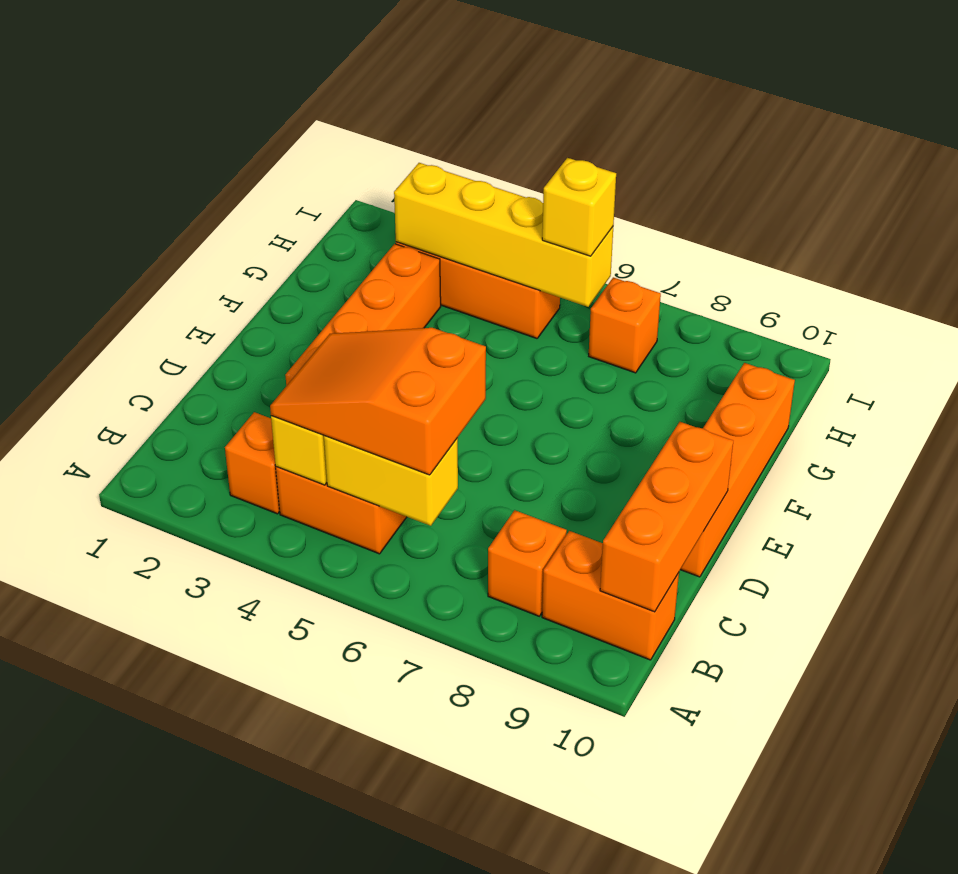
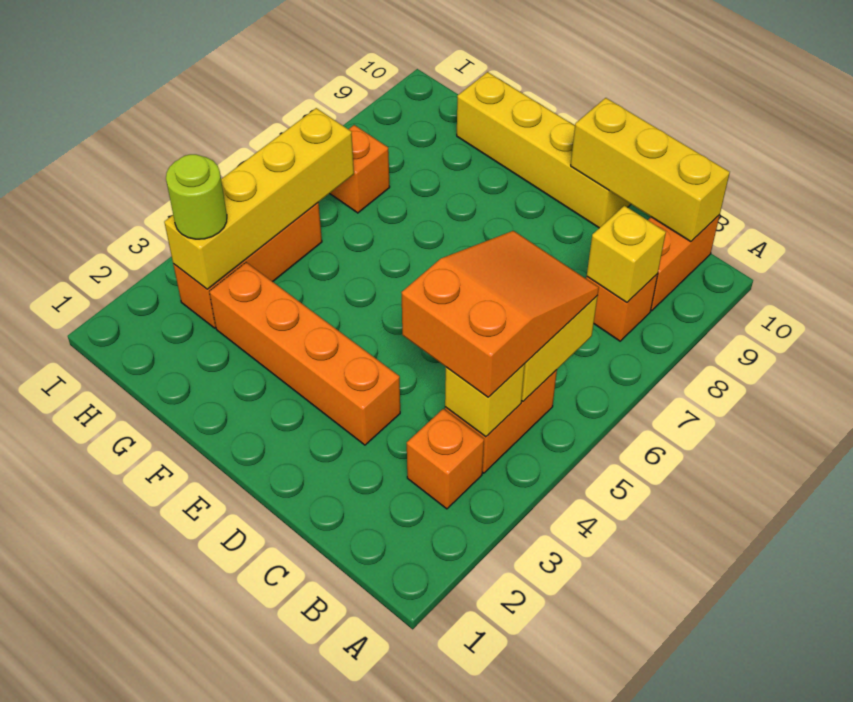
orange slope B4:C6 level 3 top 6 -> orange slope B4:C6 level 3 top 4
orange brick B10:D10 level 2 -> yellow brick B10:D10 level 2
orange brick D10:G10 level 1 -> yellow brick D10:G10 level 1
none -> lime round brick H3 level 3
yellow brick H6 level 3 -> yellow brick B8 level 2

